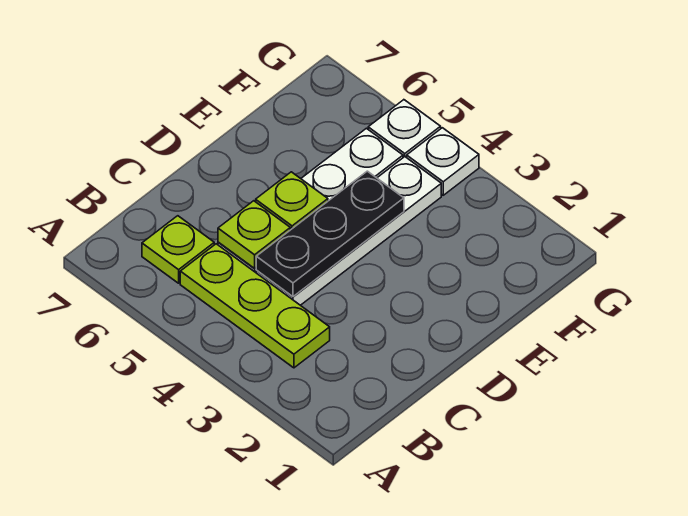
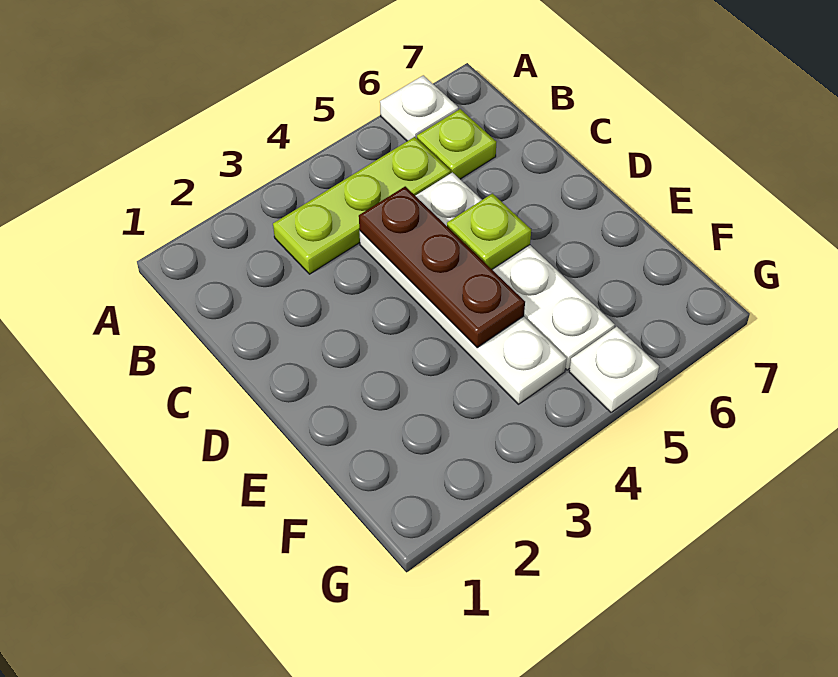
black plate C4:E4 level 2 -> brown plate C4:E4 level 2
lime plate C5 level 2 -> none
white plate G4 level 1 -> white plate A6 level 1

